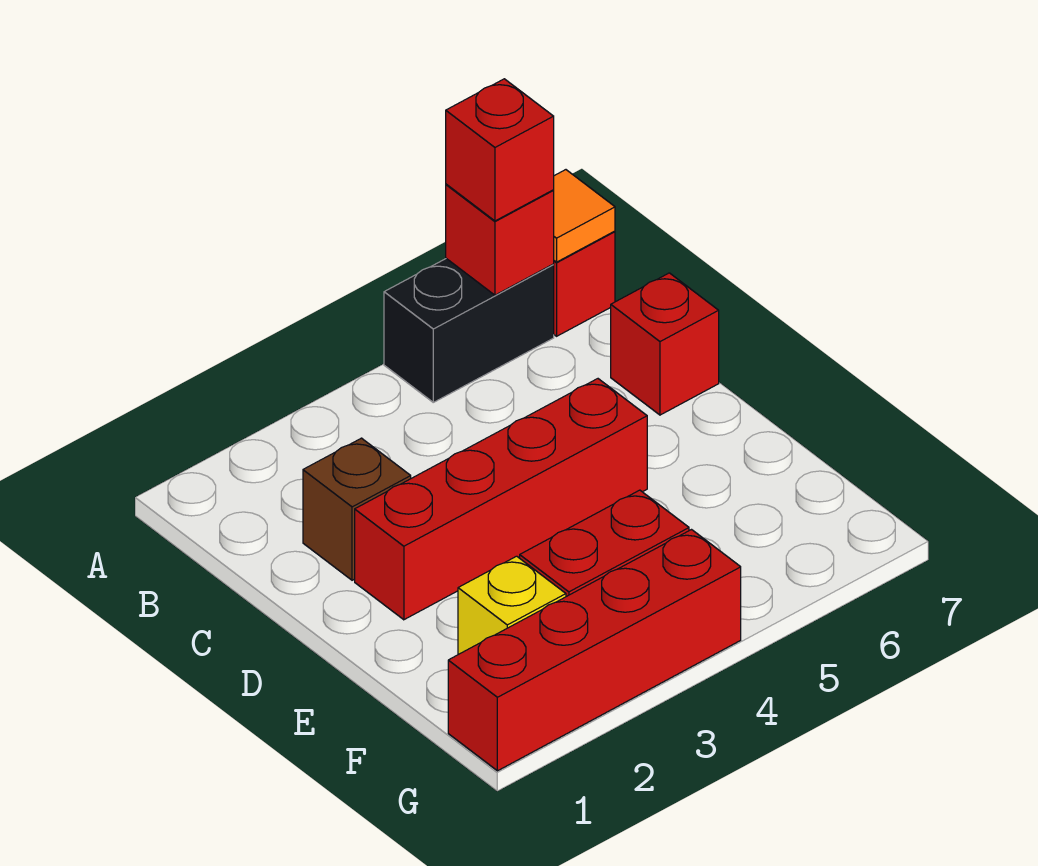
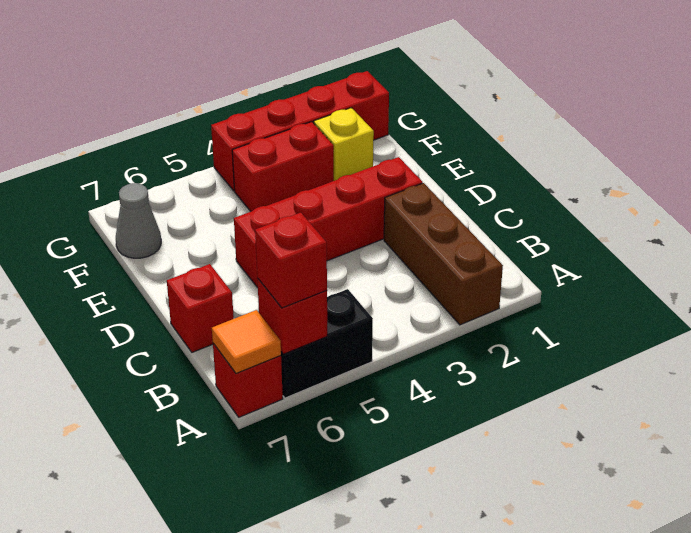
brown brick C2 level 1 -> brown brick A2:C2 level 1
none -> grey cone F7 level 1

